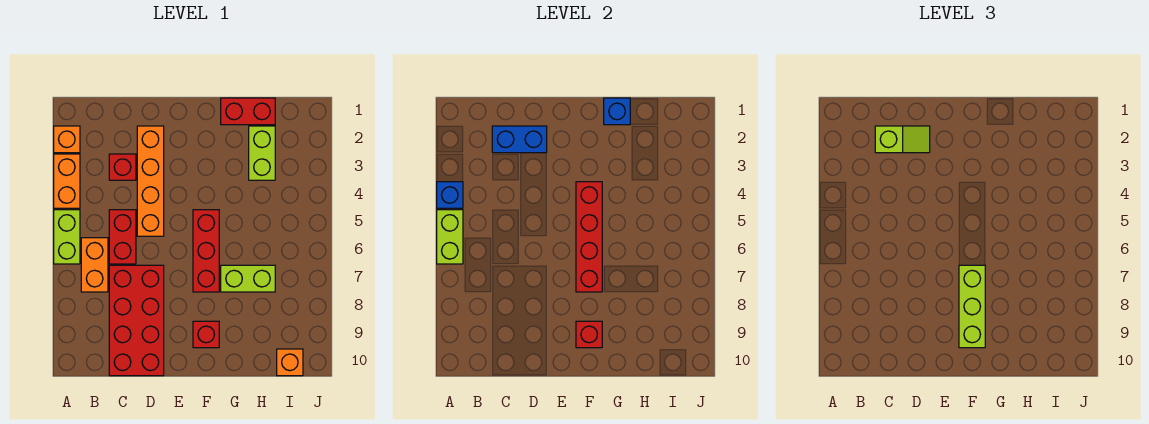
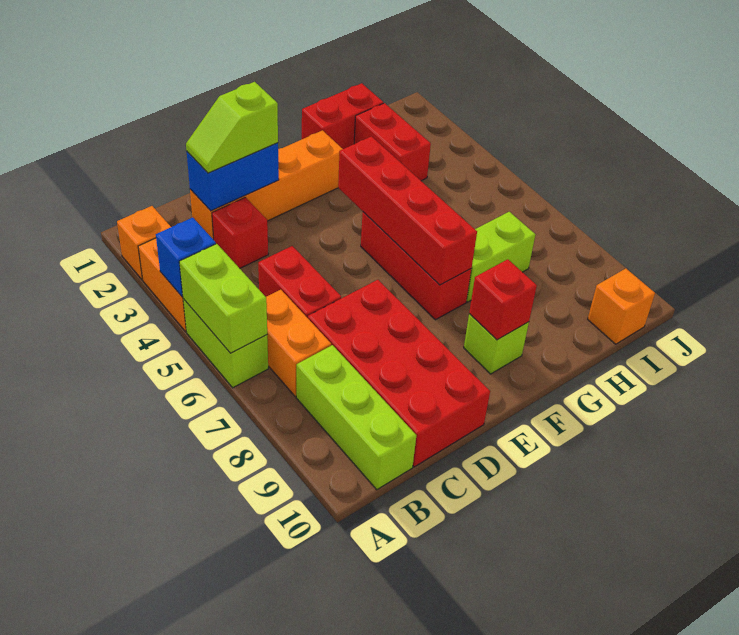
lime slope C2:D2 level 3 top C -> lime slope C2:D2 level 3 top D
orange brick D2:D5 level 1 -> orange brick C2:F2 level 1
lime brick F7:F9 level 3 -> lime brick B8:B10 level 1
red brick F9 level 1 -> lime brick F9 level 1
blue brick G1 level 2 -> none
lime brick H2:H3 level 1 -> red brick H2:H3 level 1

